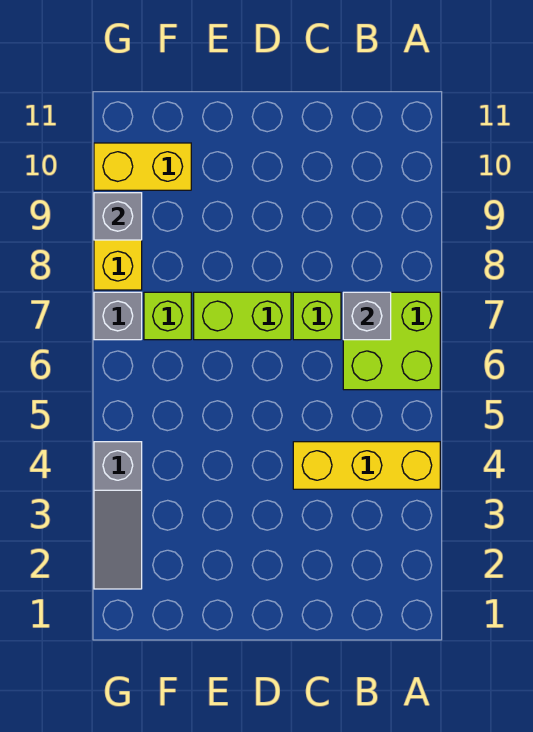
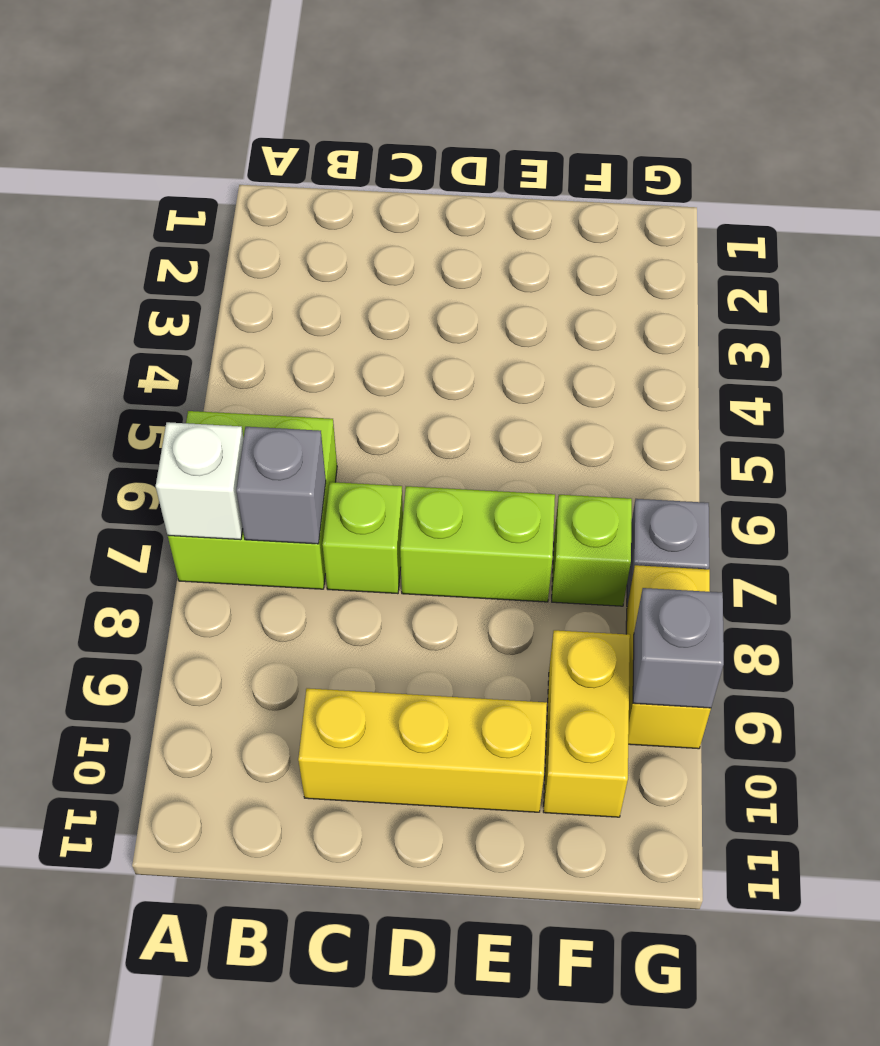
yellow brick A4:C4 level 1 -> yellow brick C10:E10 level 1
none -> white brick A7 level 2
yellow brick F10:G10 level 1 -> yellow brick F9:F10 level 1
grey slope G2:G4 level 1 top 4 -> none

